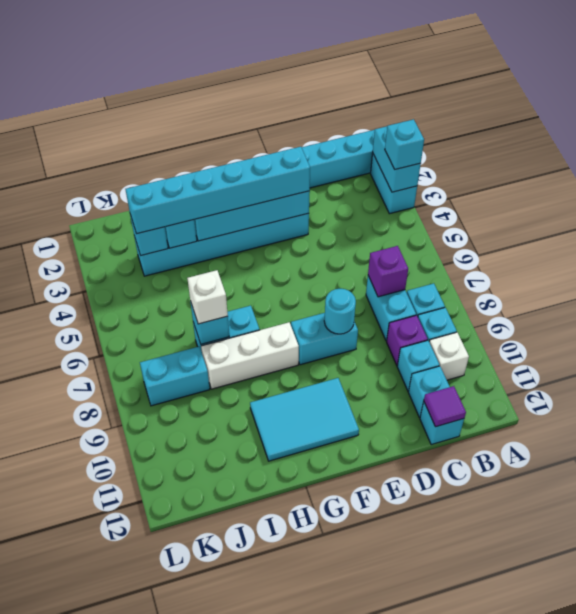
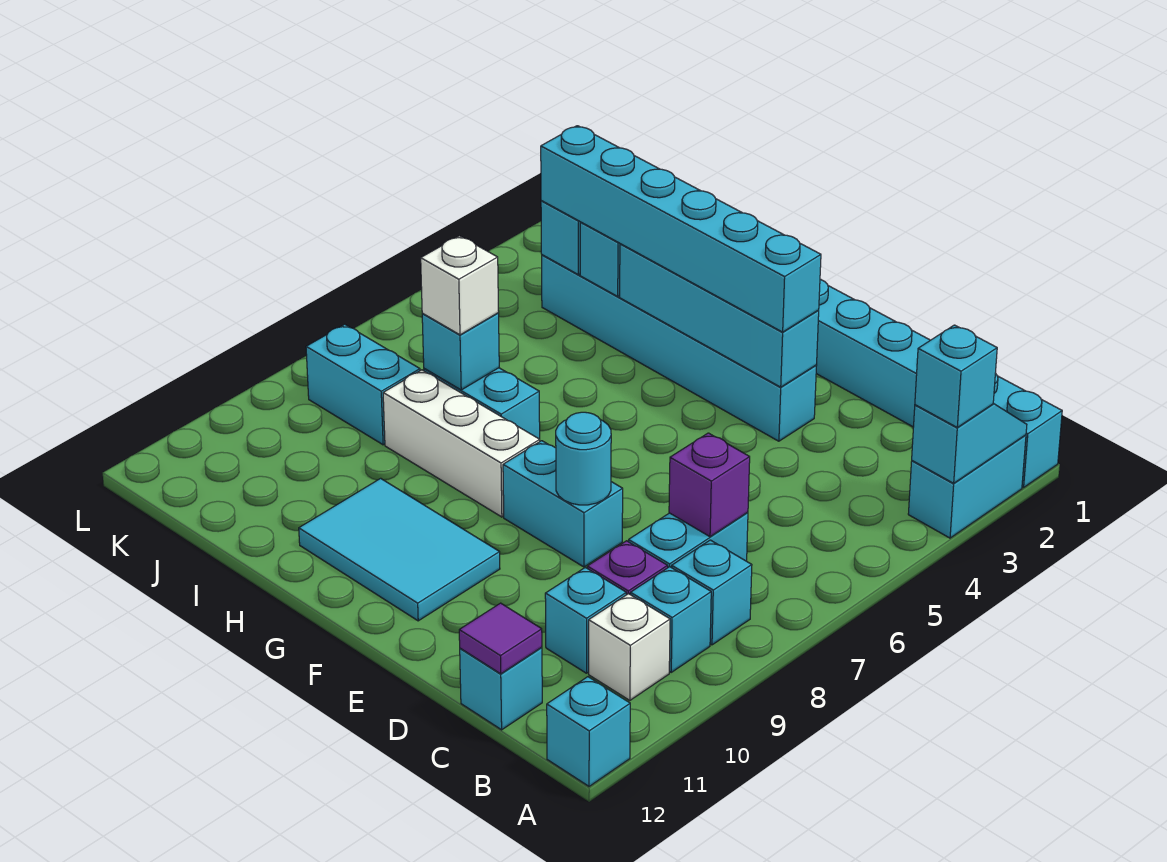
cyan brick A2:A3 level 2 -> cyan slope A2:A3 level 2 top 3
cyan brick C11 level 1 -> cyan brick A12 level 1

